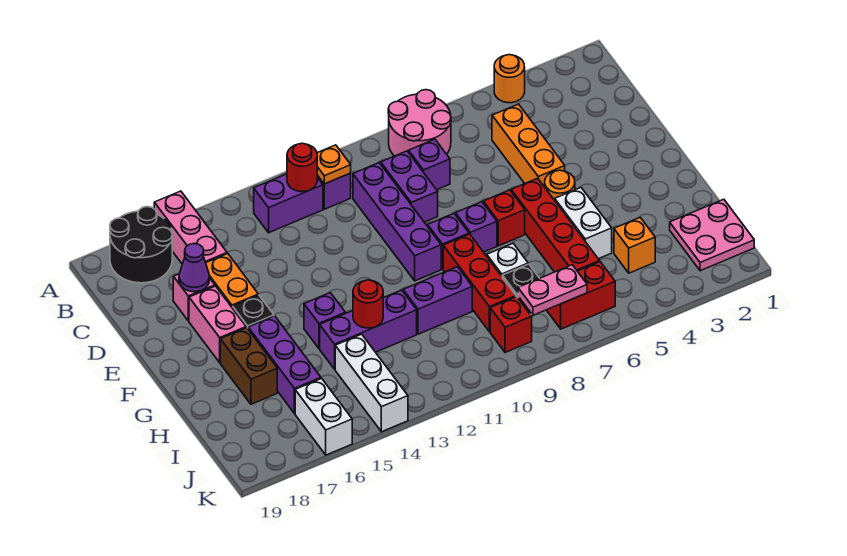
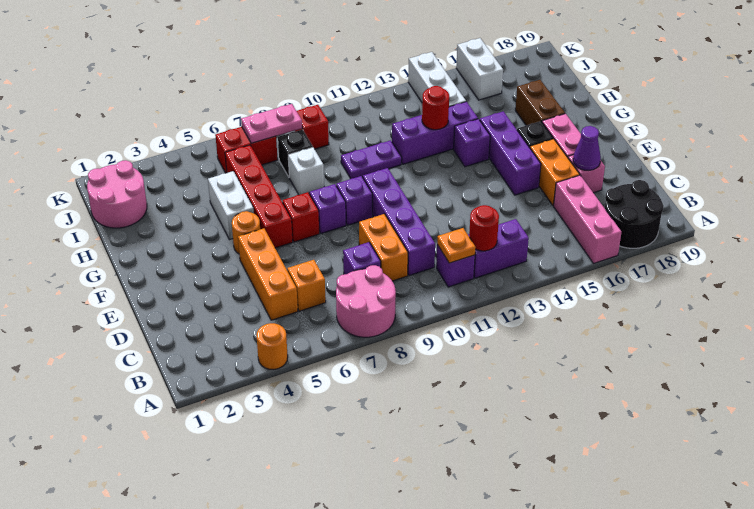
purple brick C9:D9 level 1 -> orange brick C9:D9 level 1
red brick G9:I9 level 1 -> none
purple brick G16:I16 level 1 -> purple brick E15:G15 level 1
purple brick H10:H11 level 1 -> purple plate H10:H11 level 1
pink plate I1:J2 level 1 -> pink round brick I1:J2 level 1
orange brick I4 level 1 -> orange brick C6 level 1

